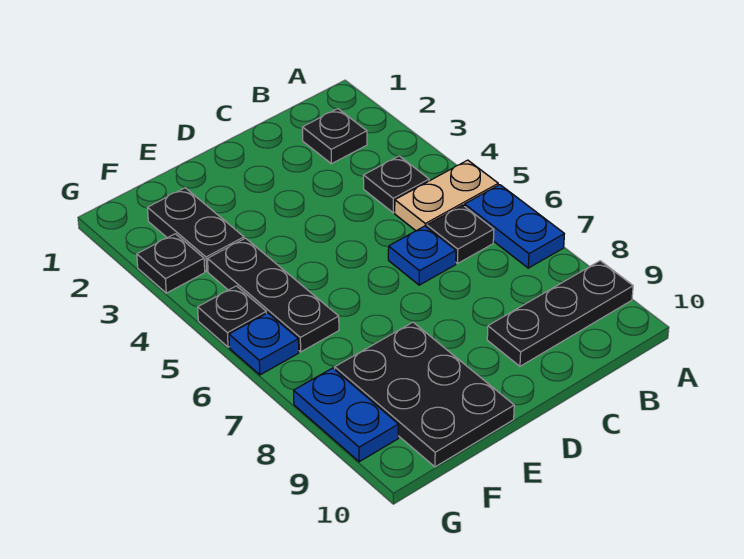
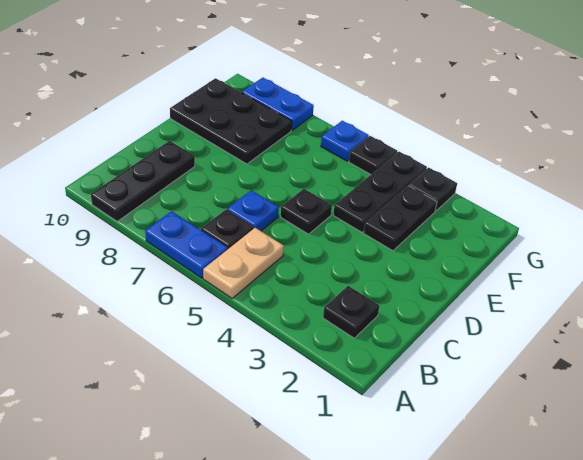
black plate B4 level 1 -> black plate D5 level 1
black plate F2:F3 level 1 -> black plate E3:F3 level 1
black plate F4:F6 level 1 -> black plate E4:G4 level 1

